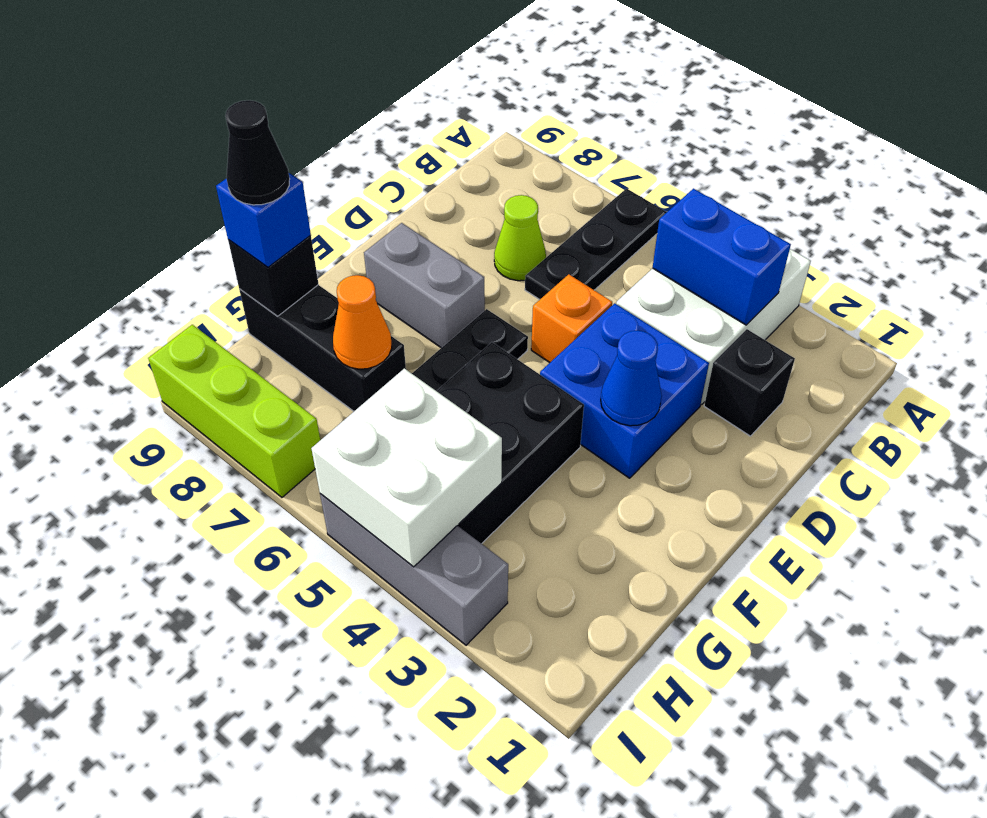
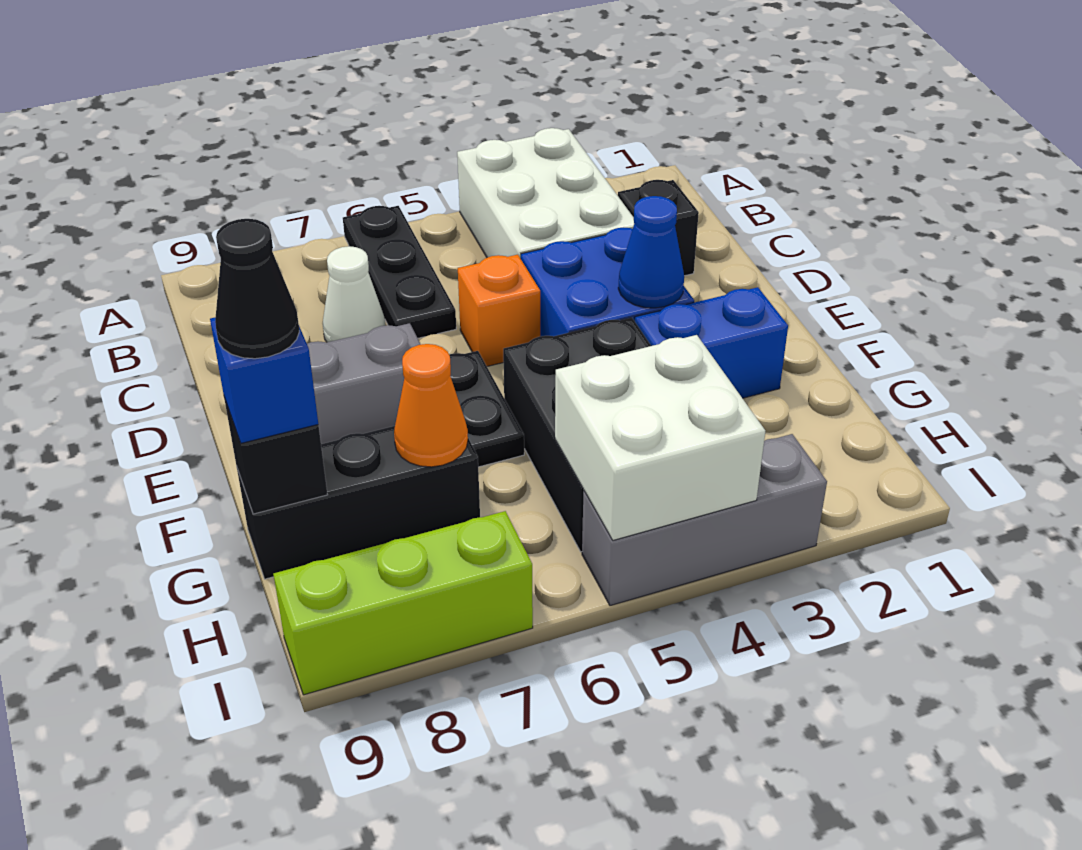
blue brick B3:B4 level 2 -> blue brick F2:F3 level 1
lime cone C7 level 1 -> white cone C7 level 1

